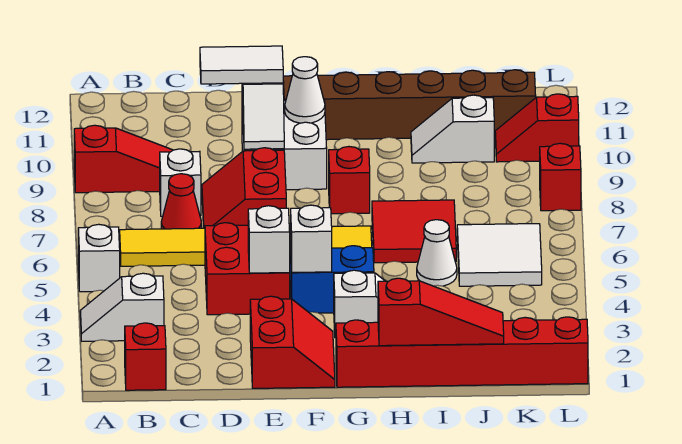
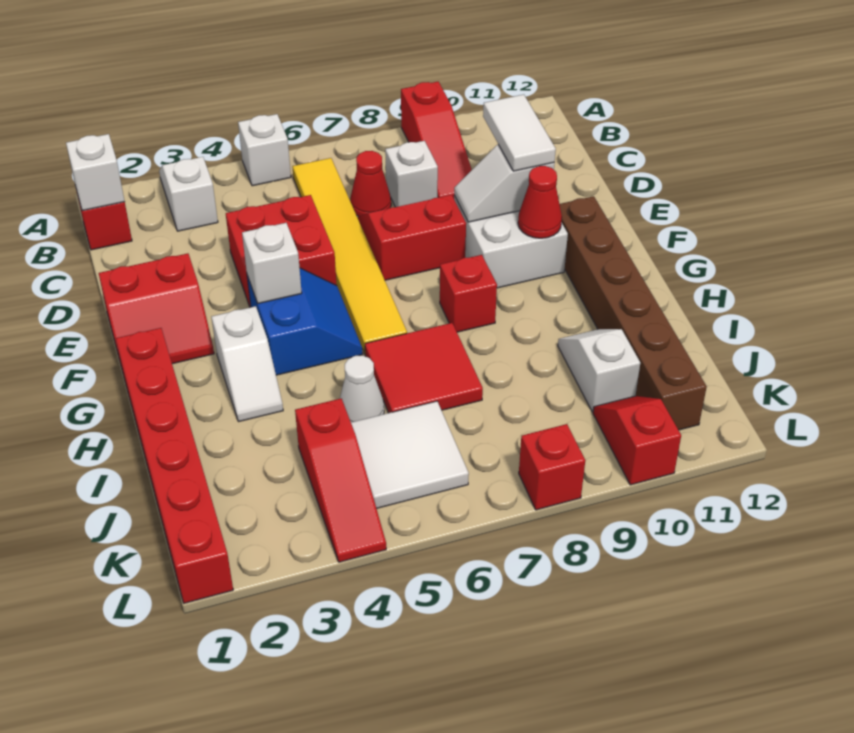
white brick E4 level 2 -> white brick B1 level 2
white cone F10 level 2 -> red cone F10 level 2
red slope H1:J1 level 2 top H -> red slope J4:L4 level 1 top J

